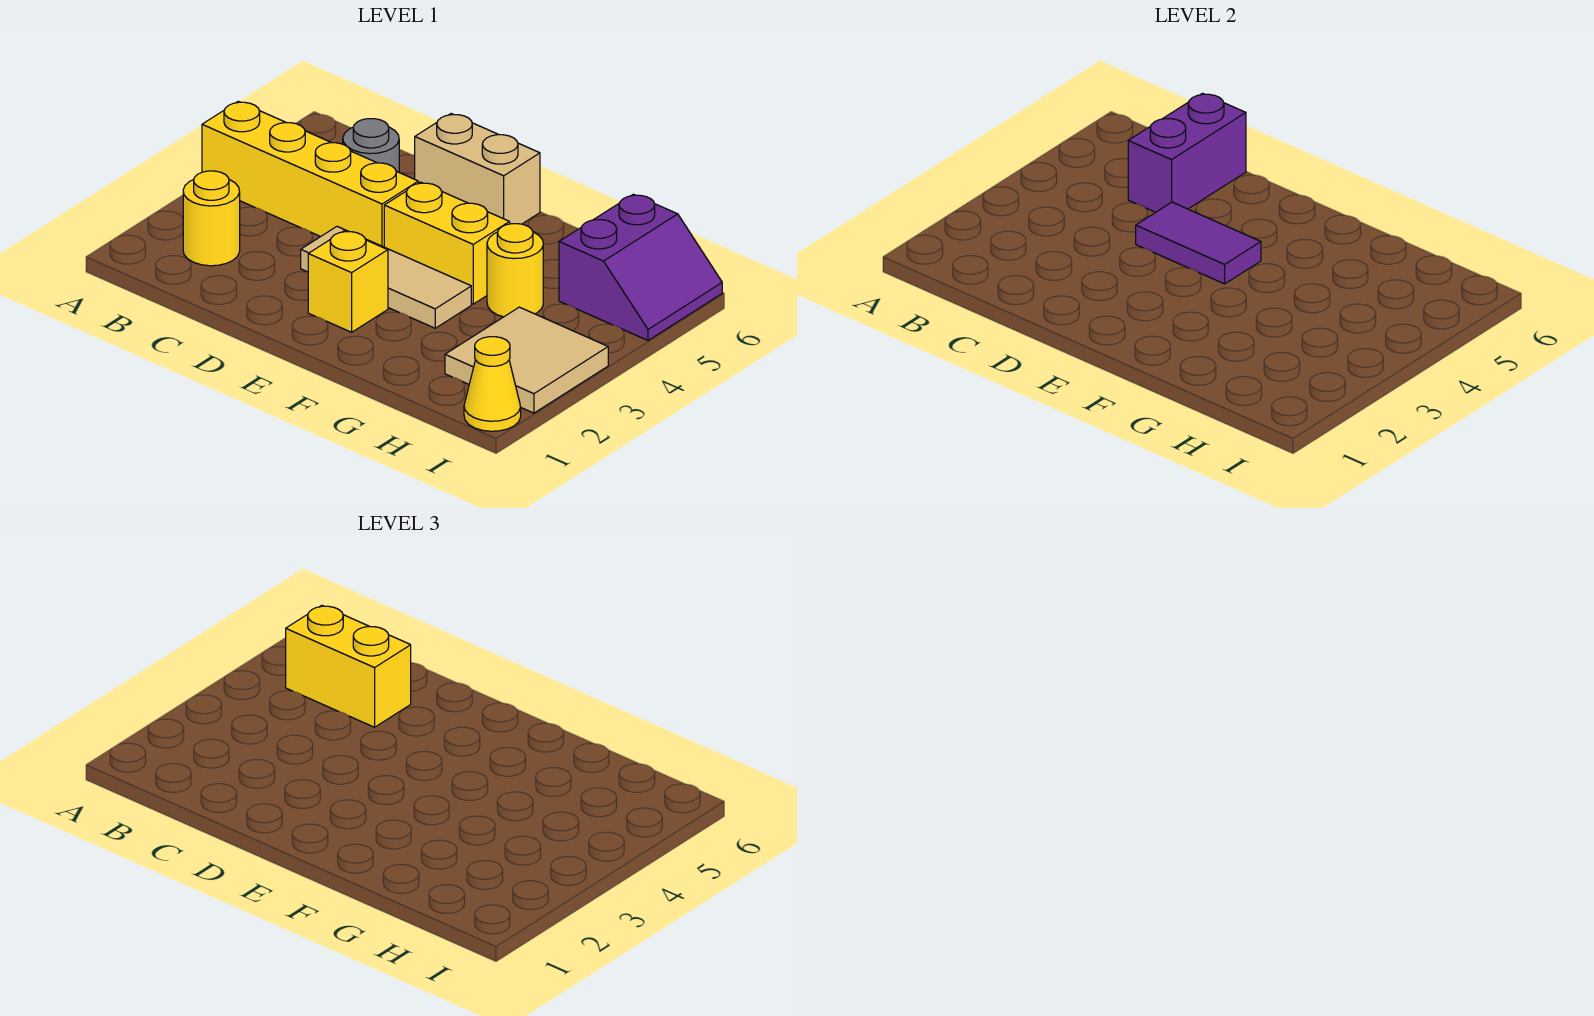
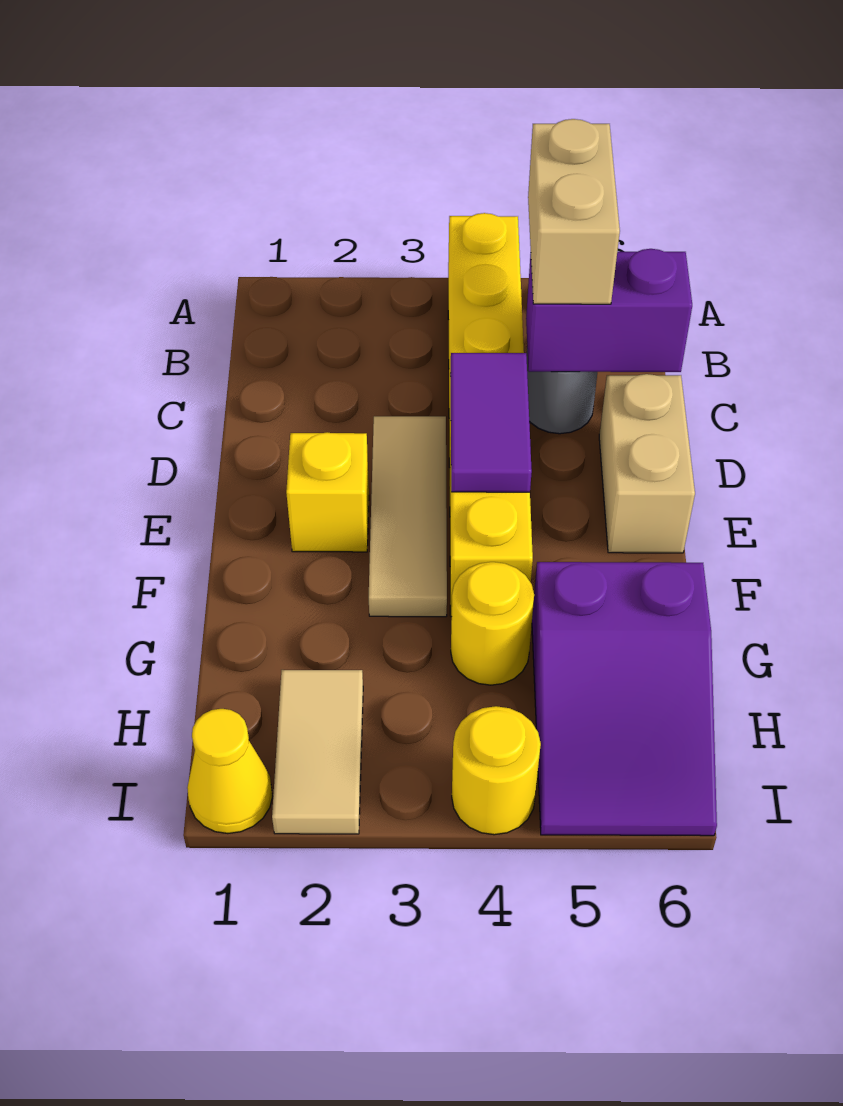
yellow round brick B2 level 1 -> yellow round brick I4 level 1
yellow brick B5:C5 level 3 -> tan brick B5:C5 level 3
tan tile H2:I3 level 1 -> tan tile H2:I2 level 1
purple slope H5:I6 level 1 top H -> purple slope G5:I6 level 1 top G

